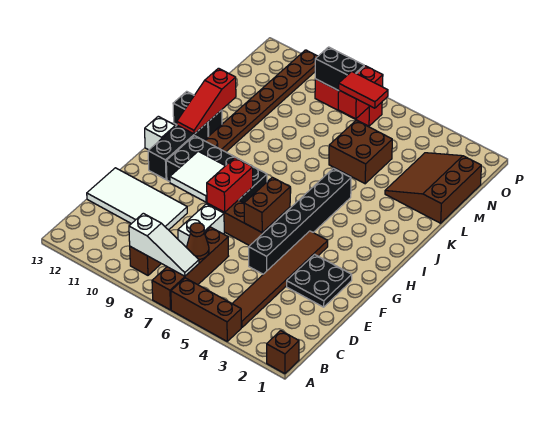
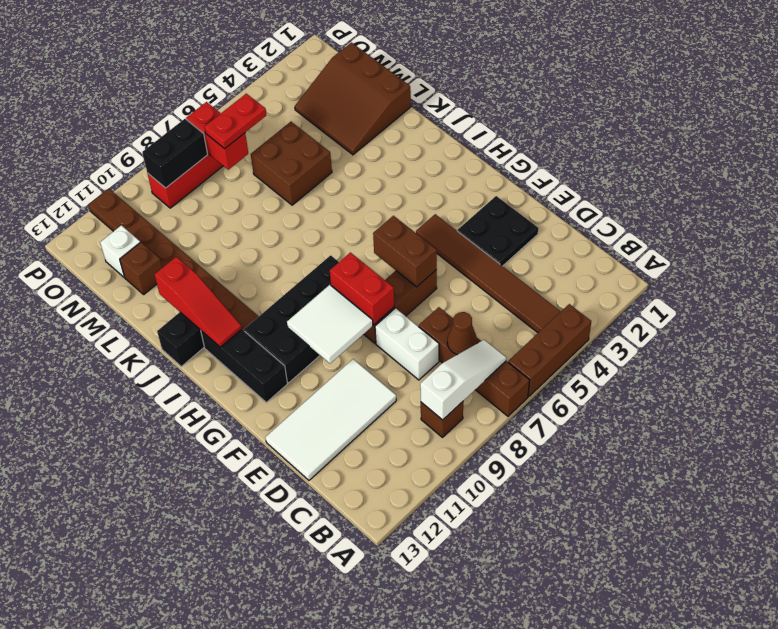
brown brick A1 level 1 -> brown brick M12 level 1
black brick E5:J5 level 1 -> none
white brick H13 level 1 -> white brick N12 level 1
red tile N6:N7 level 3 -> red plate N6:N7 level 3

